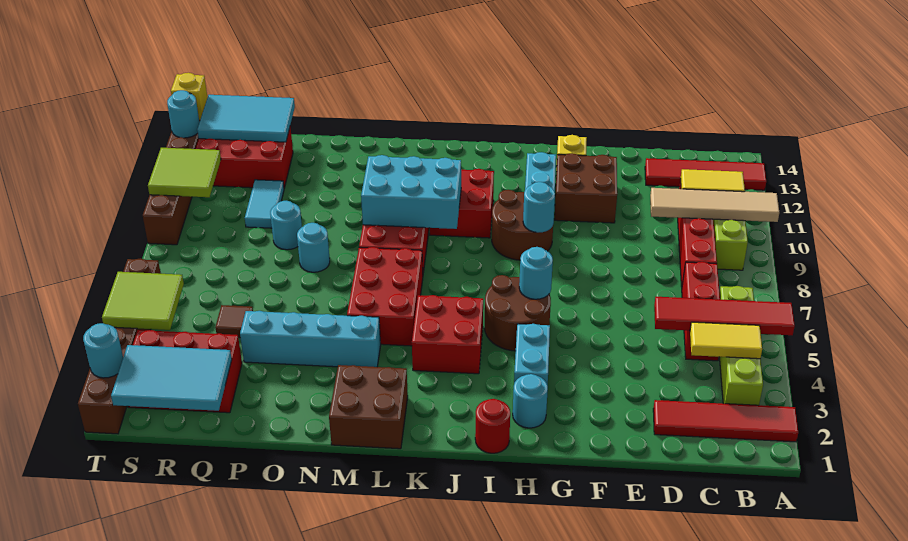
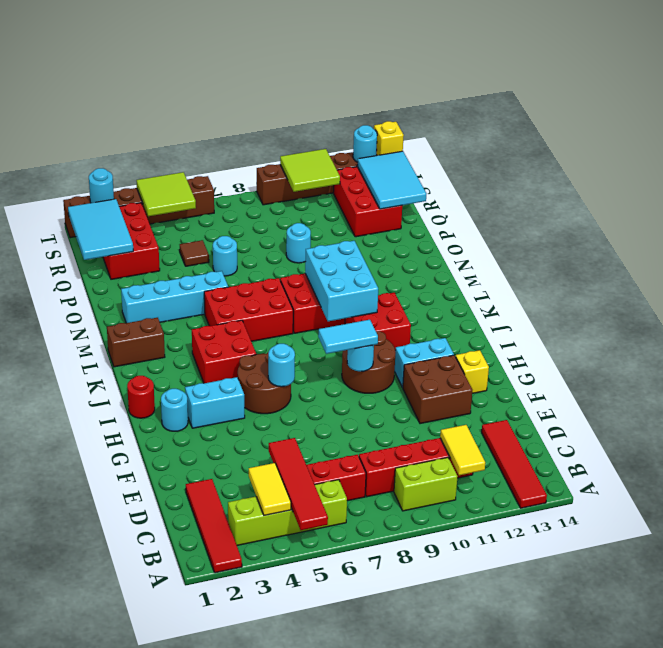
tan tile A10:D10 level 2 -> none
brown brick L1:M2 level 1 -> brown brick L1:L2 level 1
cyan brick M4:P4 level 1 -> cyan brick N2:N5 level 1
cyan round brick O8 level 1 -> cyan round brick P6 level 1
cyan tile Q10:Q11 level 1 -> cyan tile H8:H9 level 3

